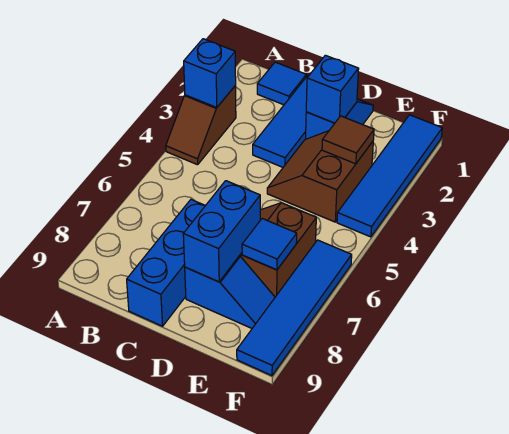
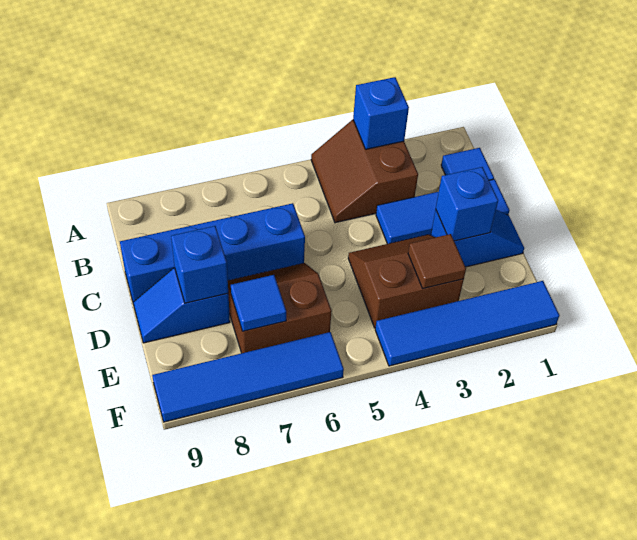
brown slope A3:A4 level 1 top 3 -> brown slope A3:B4 level 1 top 3
blue brick C7:C9 level 1 -> blue brick C6:C9 level 1
blue brick D7:D8 level 2 -> blue brick D8 level 2
blue slope D8:E8 level 1 top D -> blue slope D8:D9 level 1 top 8

